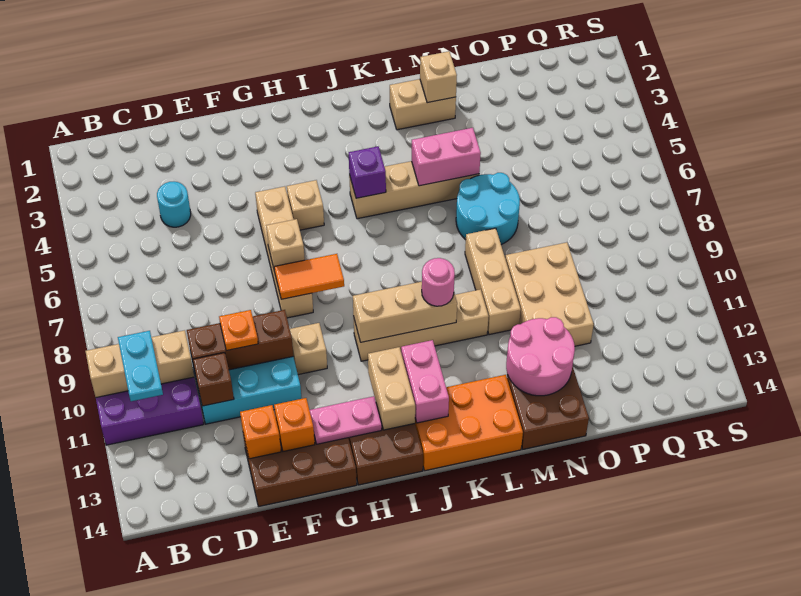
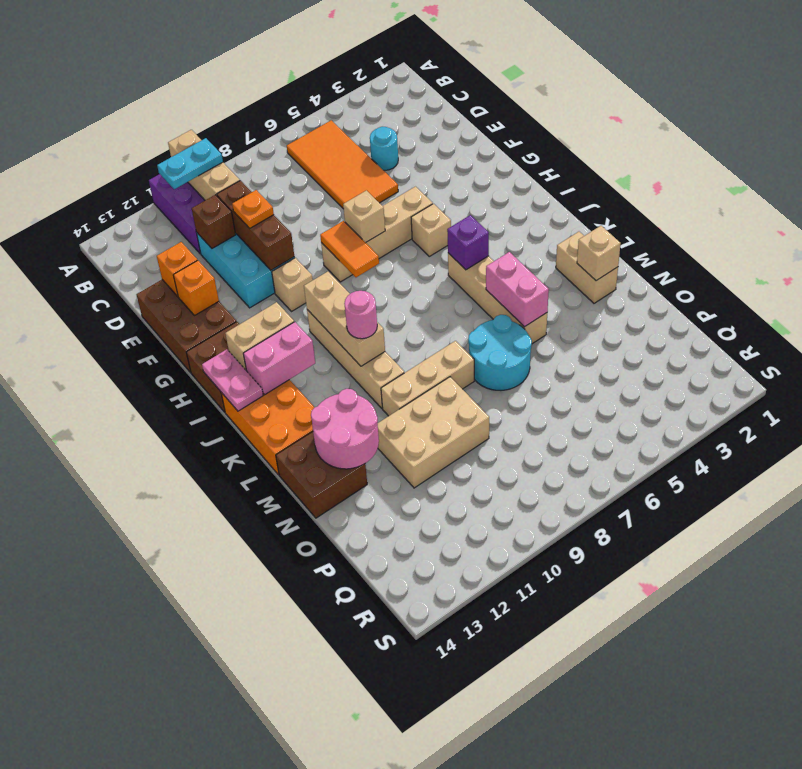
none -> orange tile B5:E6 level 1
pink plate G13:H13 level 2 -> pink plate I14:J14 level 2

